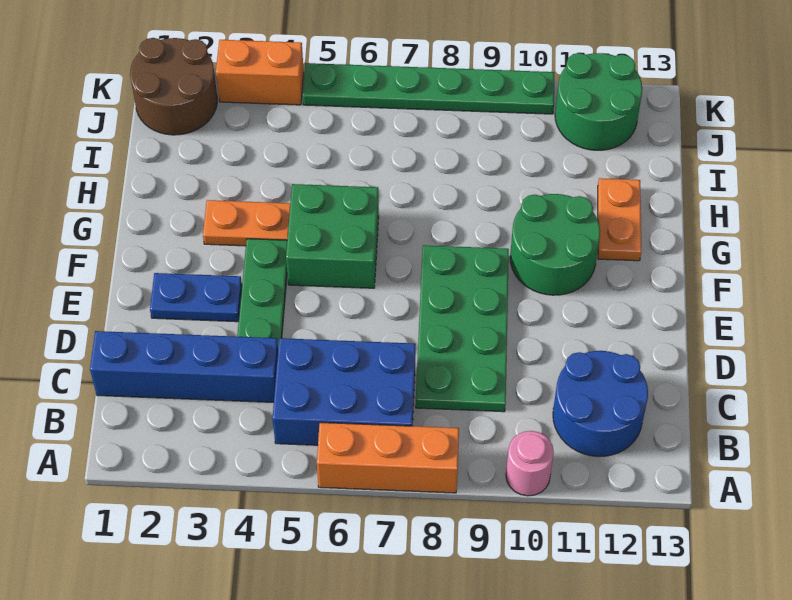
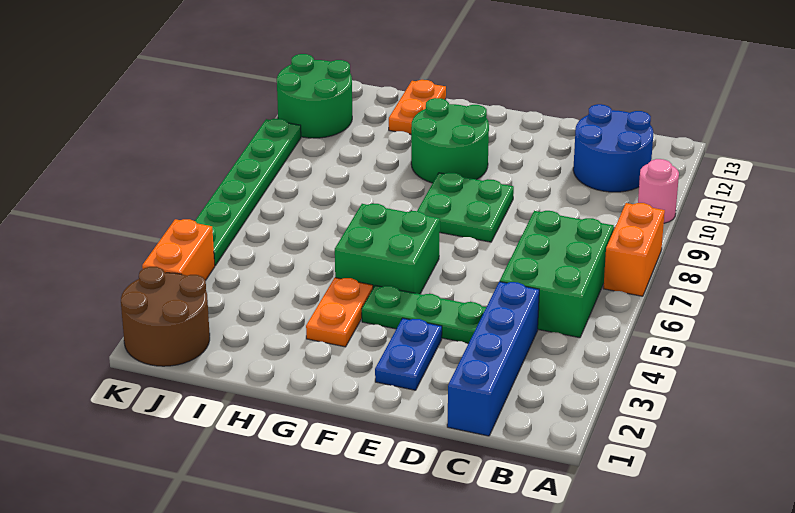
orange brick A6:A8 level 1 -> orange brick A7:A8 level 1
blue brick B5:C7 level 1 -> green brick B5:C7 level 1
green plate C8:F9 level 1 -> green plate E8:F9 level 1
orange plate G12:H12 level 1 -> orange plate H12:H13 level 1

